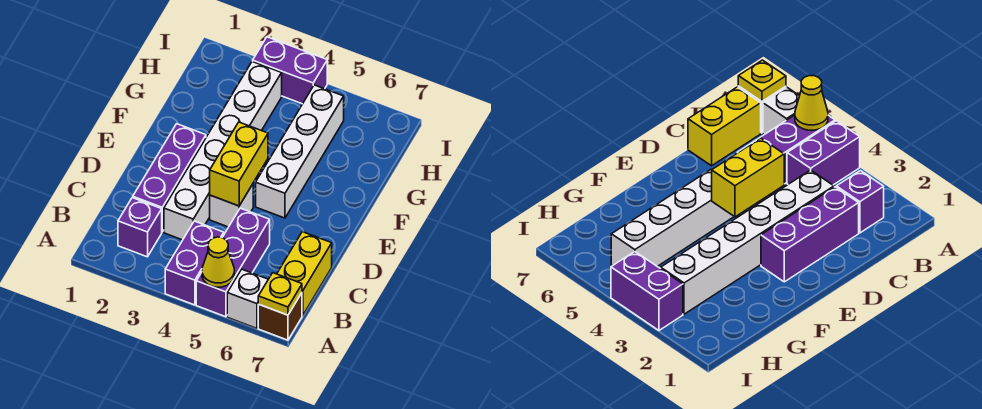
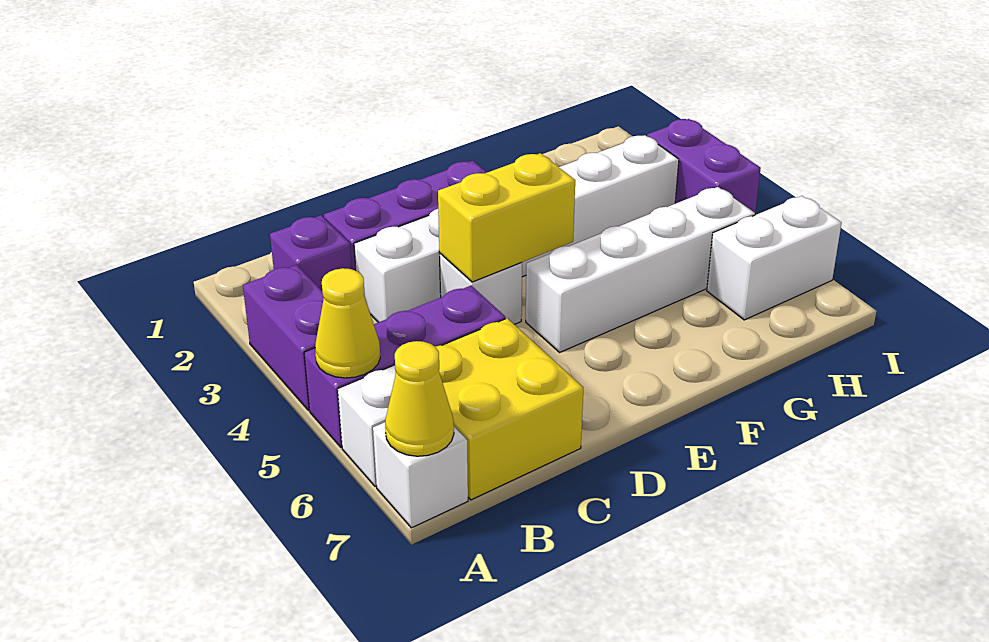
purple brick A4:B4 level 1 -> purple brick A3:A4 level 1
brown brick A7 level 1 -> white brick A7 level 1
yellow plate A7 level 2 -> yellow cone A7 level 2
yellow brick B7:C7 level 1 -> yellow brick B6:C7 level 1
none -> white brick H6:I6 level 1

